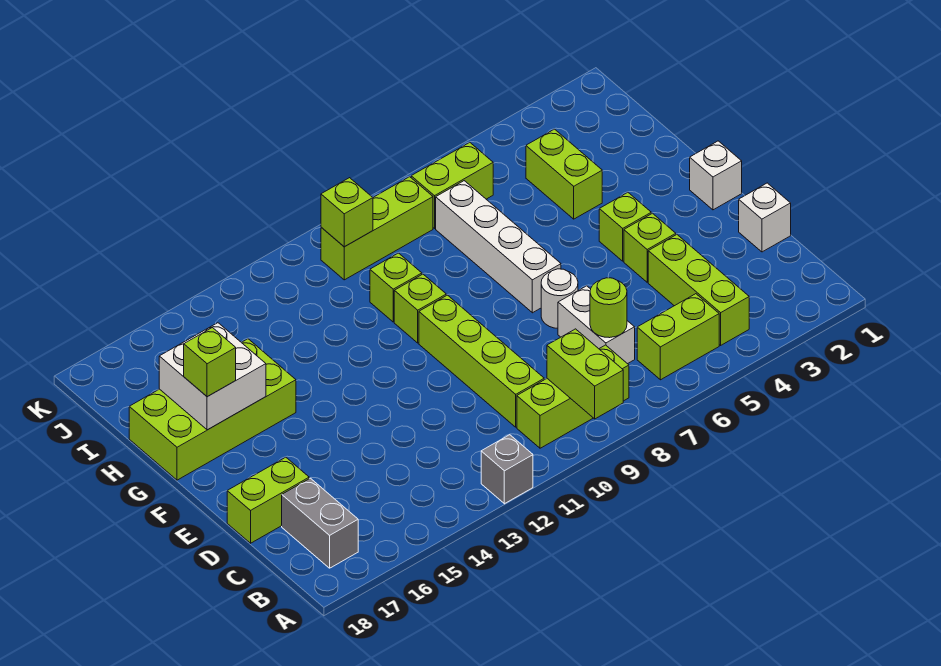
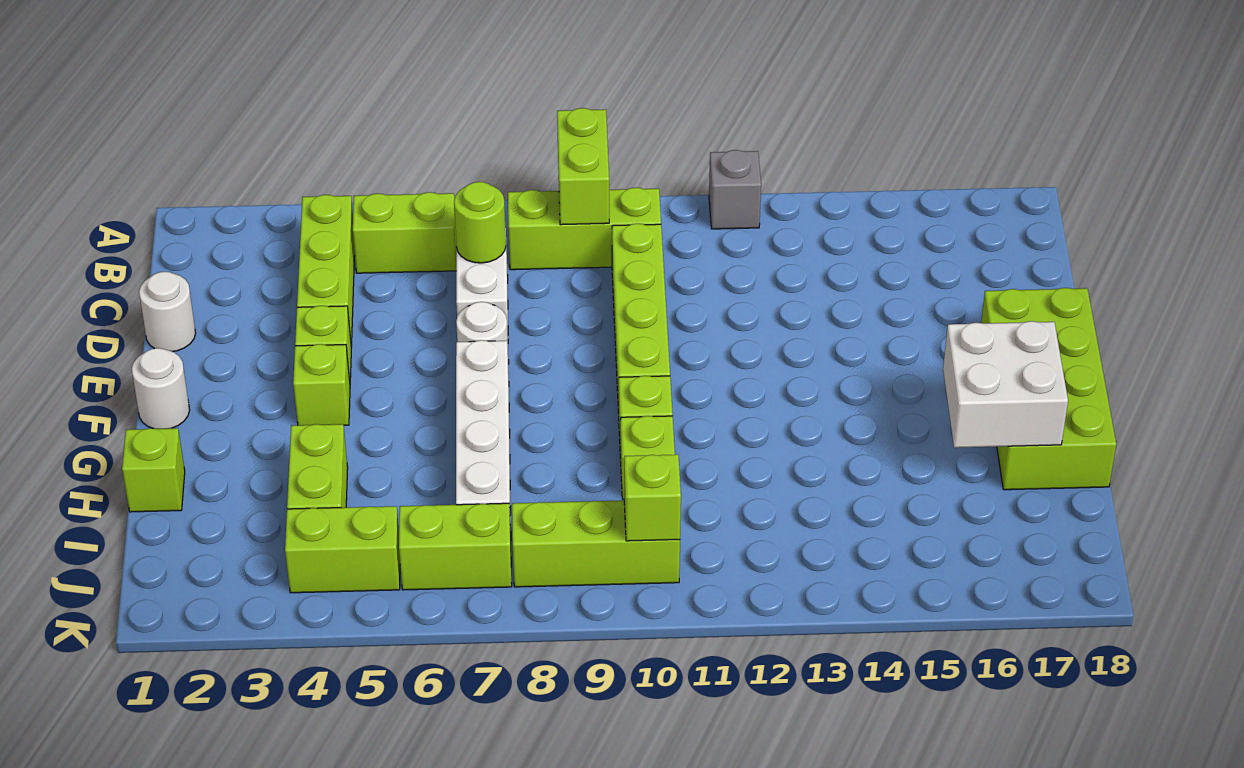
grey brick B17:C17 level 1 -> none
white brick D1 level 1 -> white round brick D1 level 1
lime brick D17:D18 level 1 -> lime brick J4:J5 level 1
white brick F1 level 1 -> white round brick F1 level 1
lime brick G15:H18 level 1 -> lime brick E17:H18 level 1
lime brick G17 level 3 -> lime brick H1 level 1

